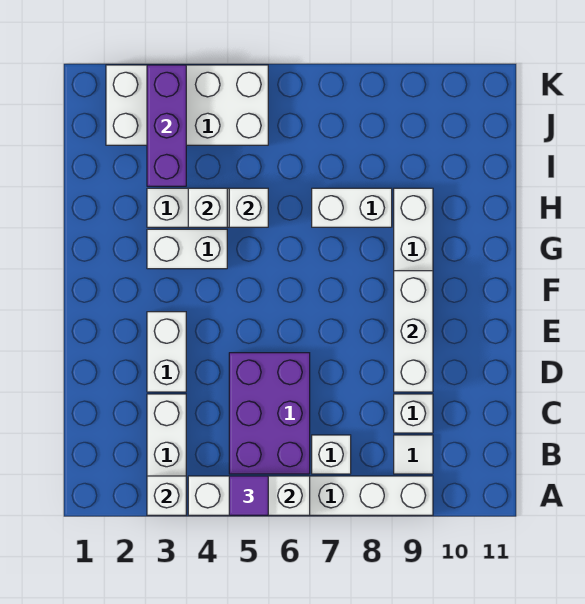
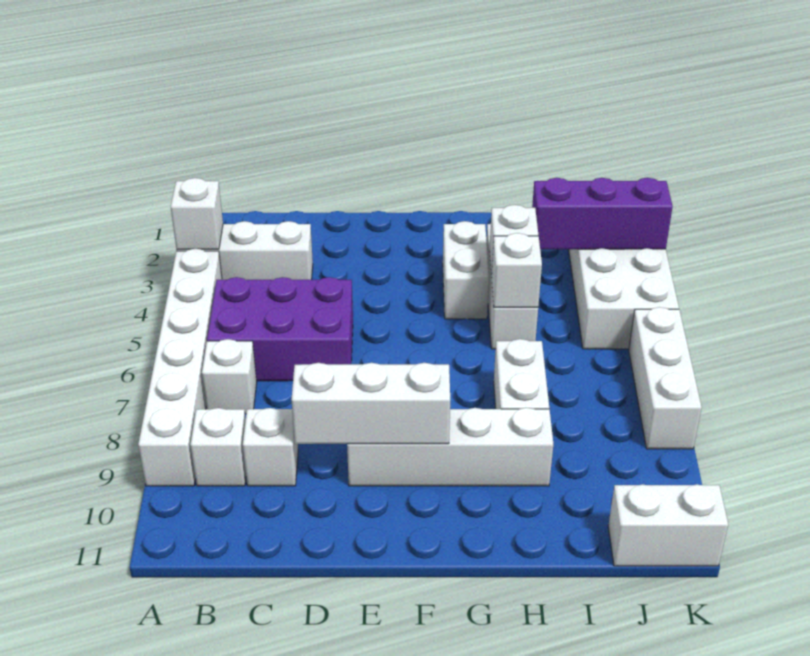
white brick A4:A6 level 2 -> white brick K6:K8 level 1
purple tile A5 level 3 -> none
white tile B9 level 1 -> white brick B9 level 1
white brick D3:E3 level 1 -> white brick J11:K11 level 1

